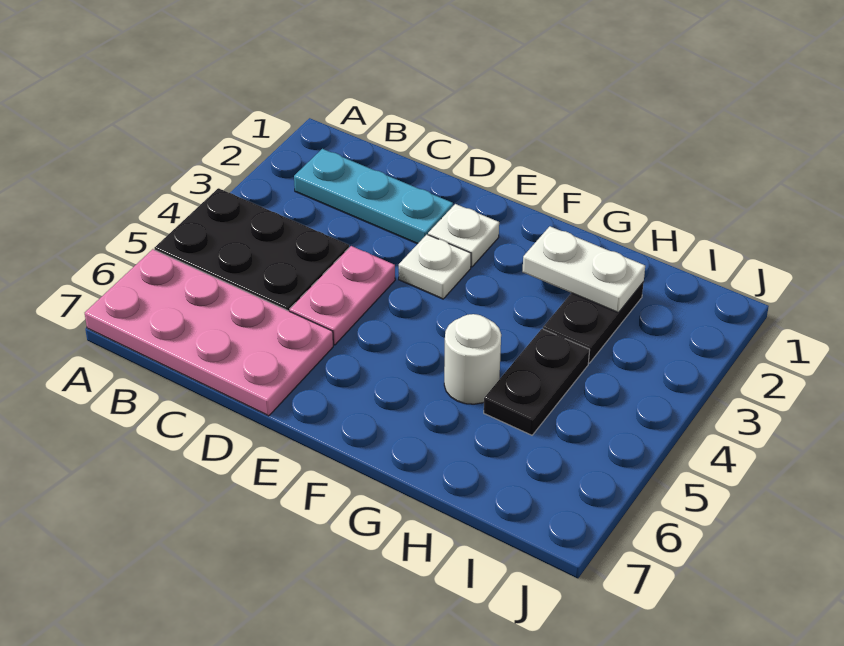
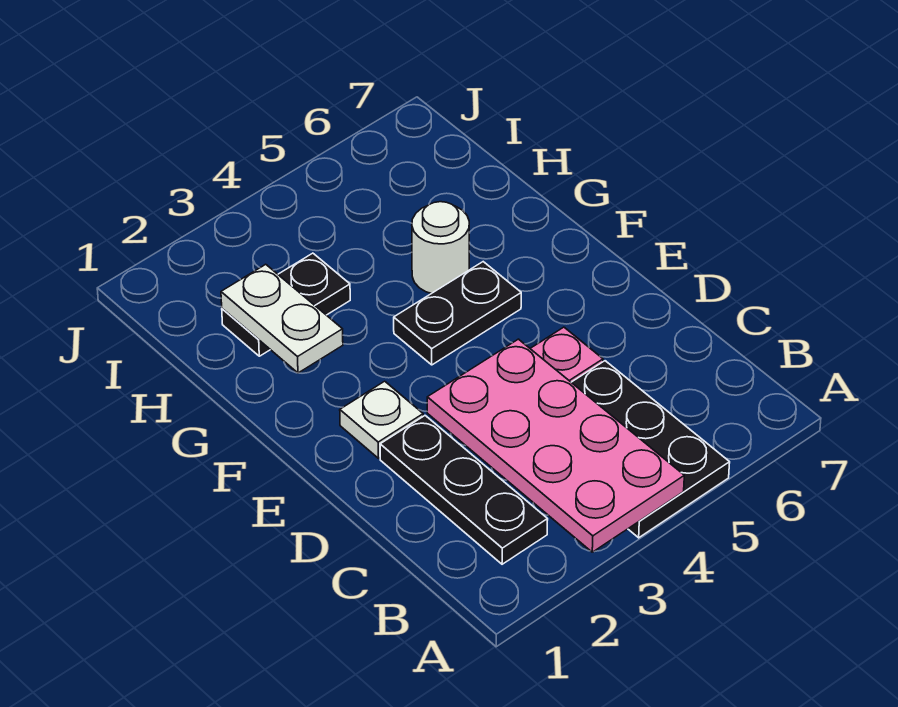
pink plate A6:D7 level 1 -> pink plate A3:D4 level 2
cyan plate B2:D2 level 1 -> black plate B2:D2 level 1
white plate E3 level 1 -> none
black plate H4:H5 level 1 -> black plate F4:F5 level 1

